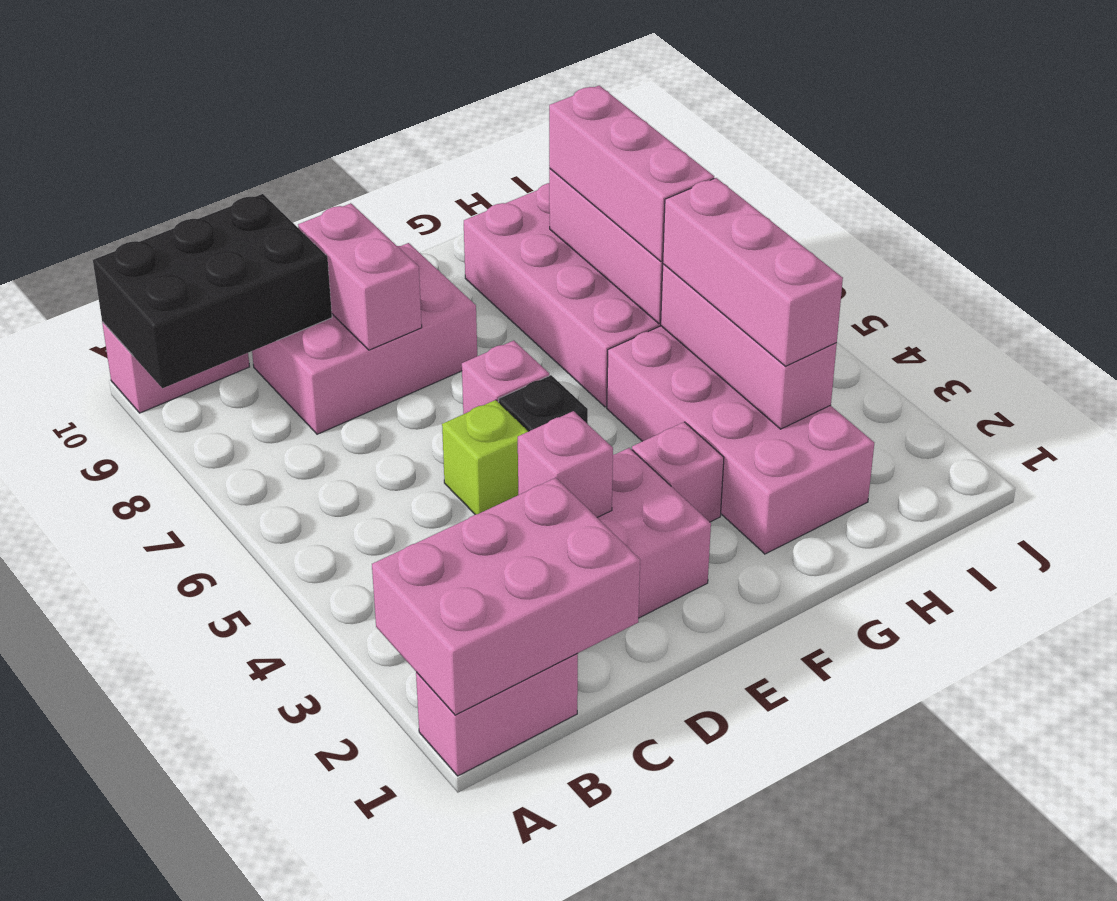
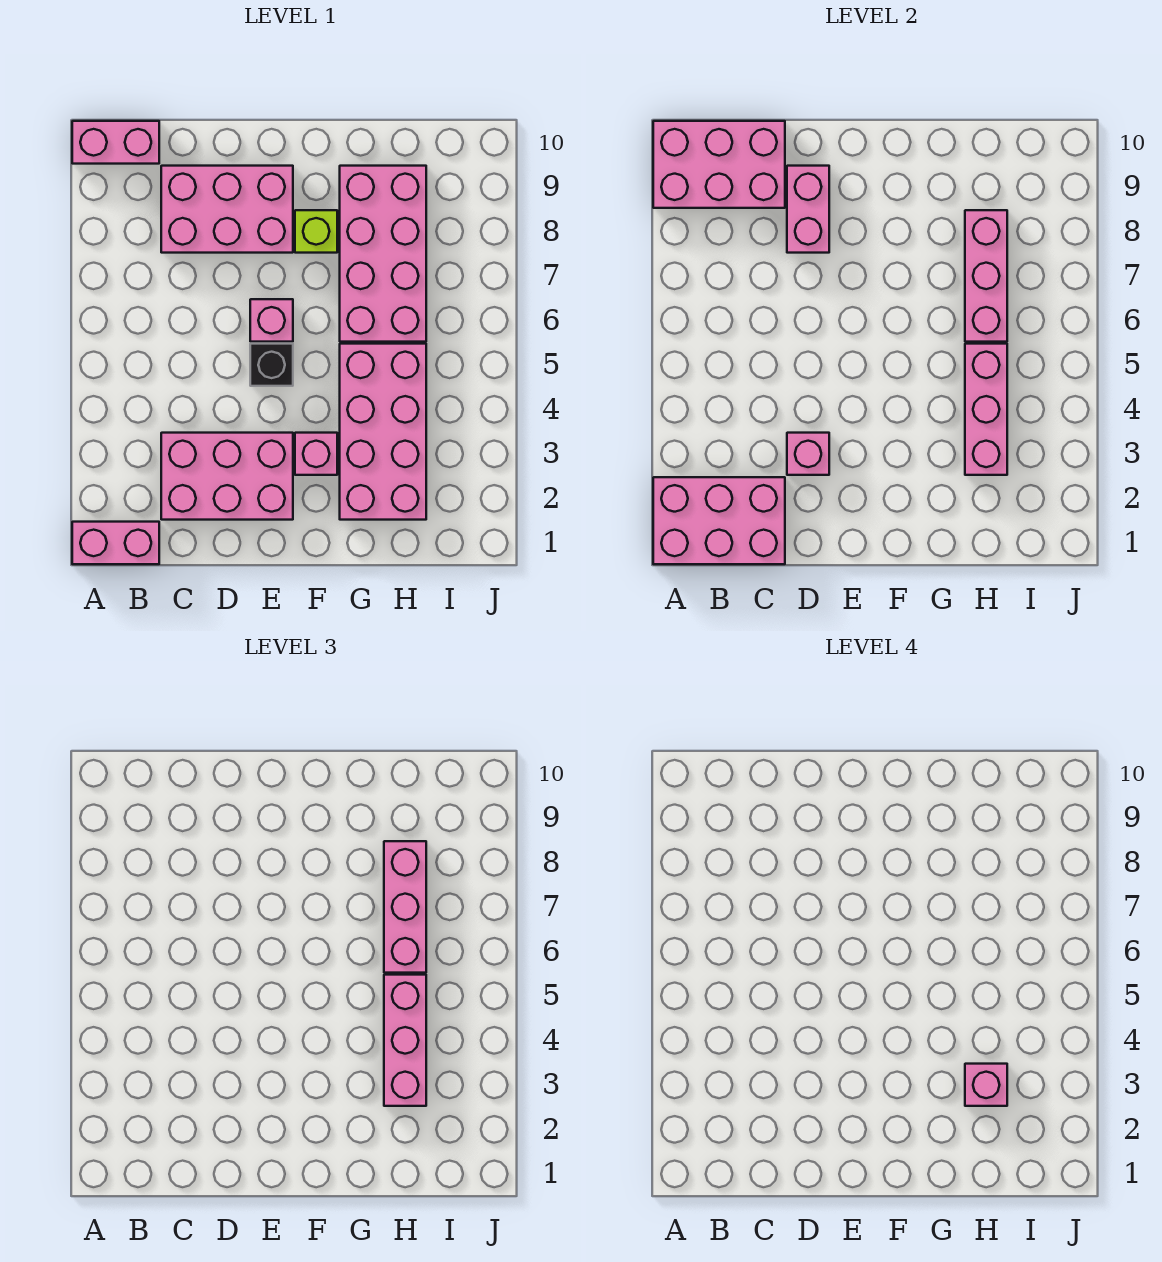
black brick A9:C10 level 2 -> pink brick A9:C10 level 2
lime brick D5 level 1 -> lime brick F8 level 1
none -> pink brick H3 level 4

